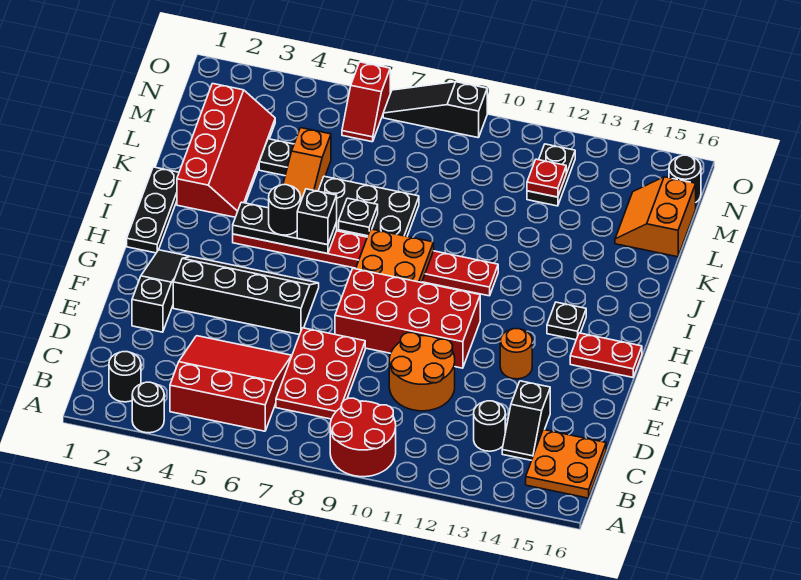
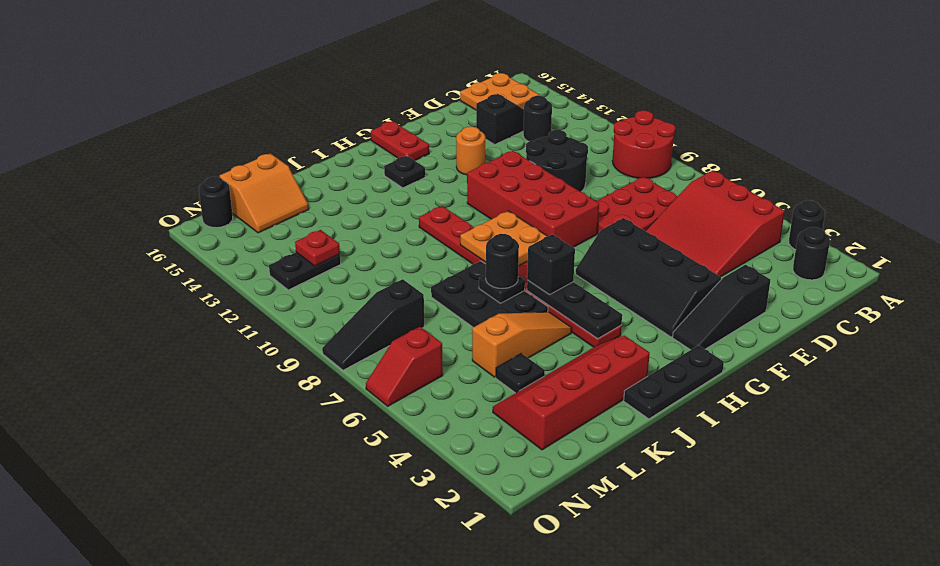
orange round brick D10:E11 level 1 -> black round brick D10:E11 level 1
black round brick I5 level 3 -> black round brick J7 level 3
red slope N6:O6 level 1 top O -> red slope N6:O6 level 1 top N
black slope O7:O9 level 1 top 9 -> black slope M8:O8 level 1 top M

